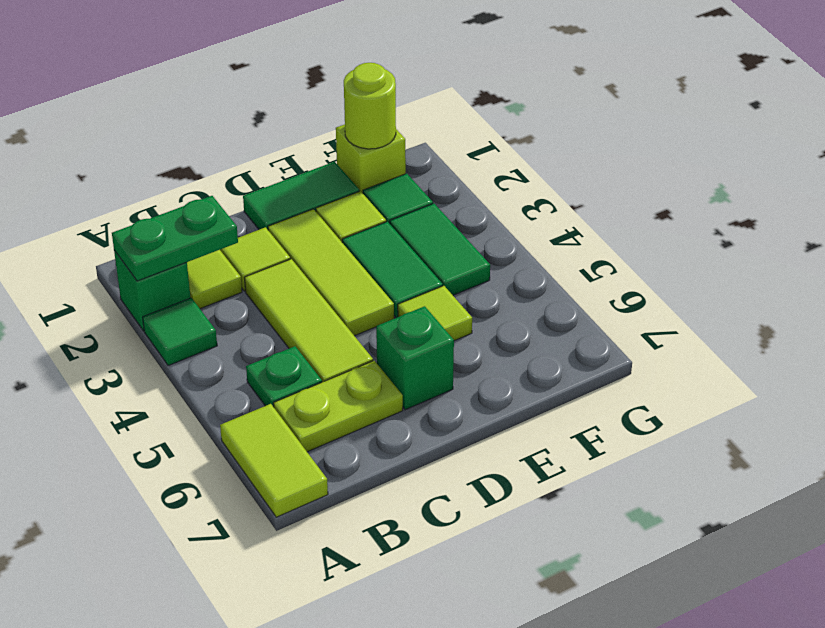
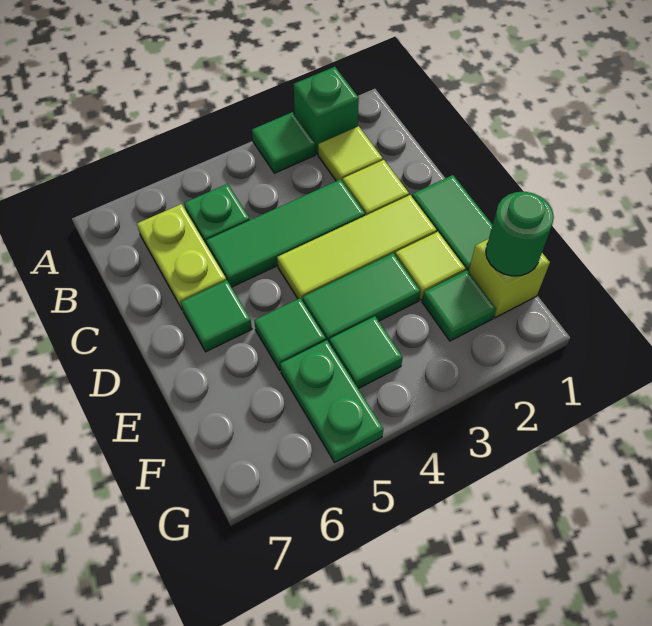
green plate A2:B2 level 2 -> green plate F5:G5 level 1
lime tile A6:A7 level 1 -> none
lime tile C3:C5 level 1 -> green tile C3:C5 level 1
green brick D6 level 1 -> green tile D6 level 1
lime tile E5 level 1 -> green tile E5 level 1
lime round brick F1 level 2 -> green round brick F1 level 2
green tile F3:F4 level 1 -> green tile F4 level 1

